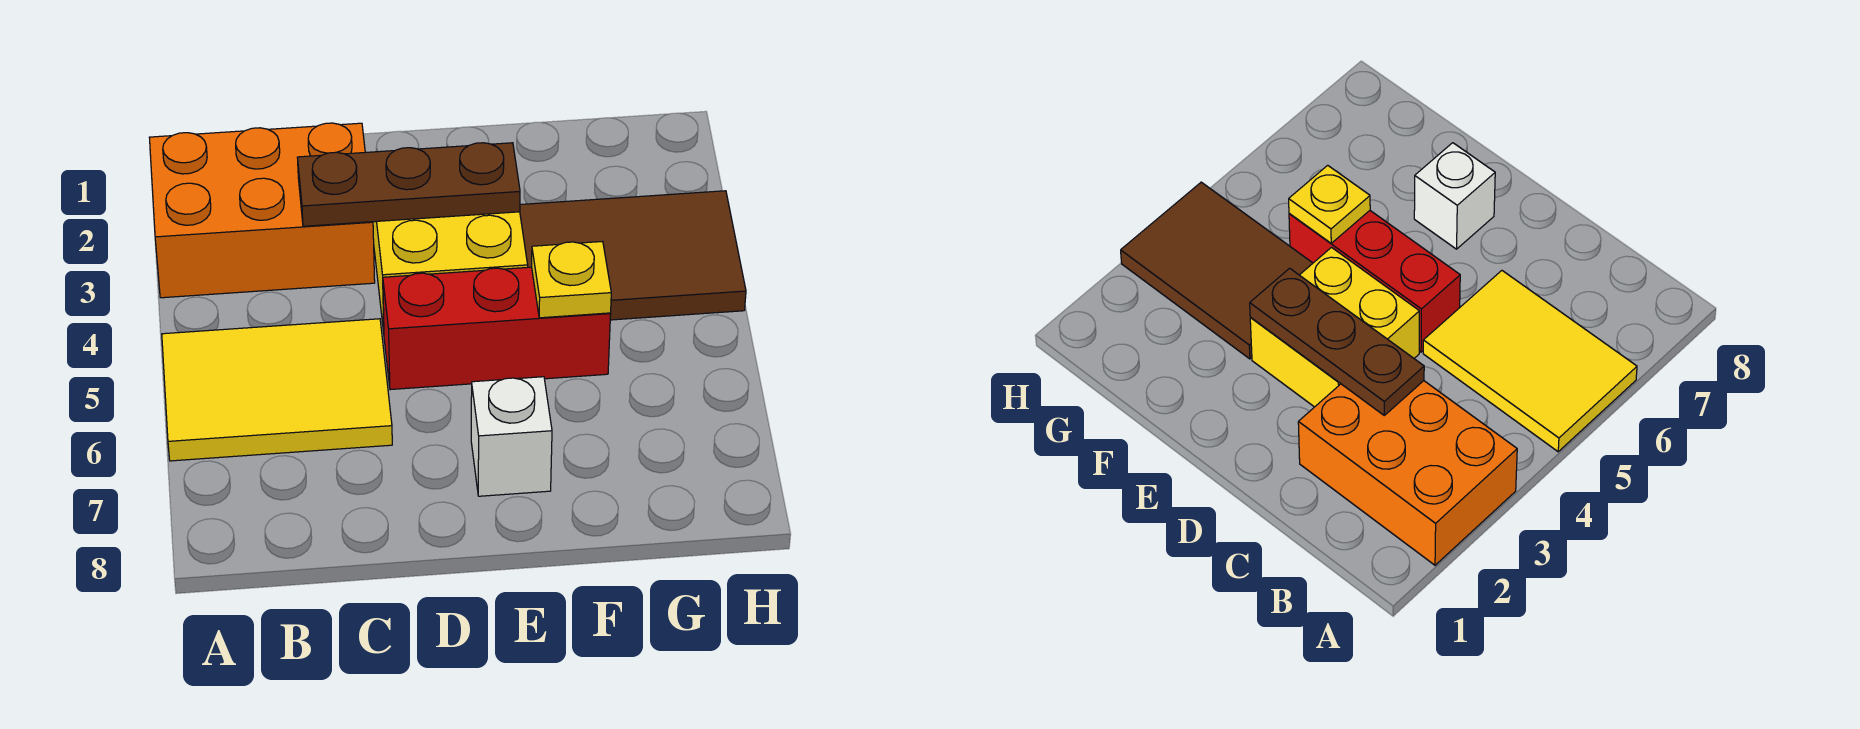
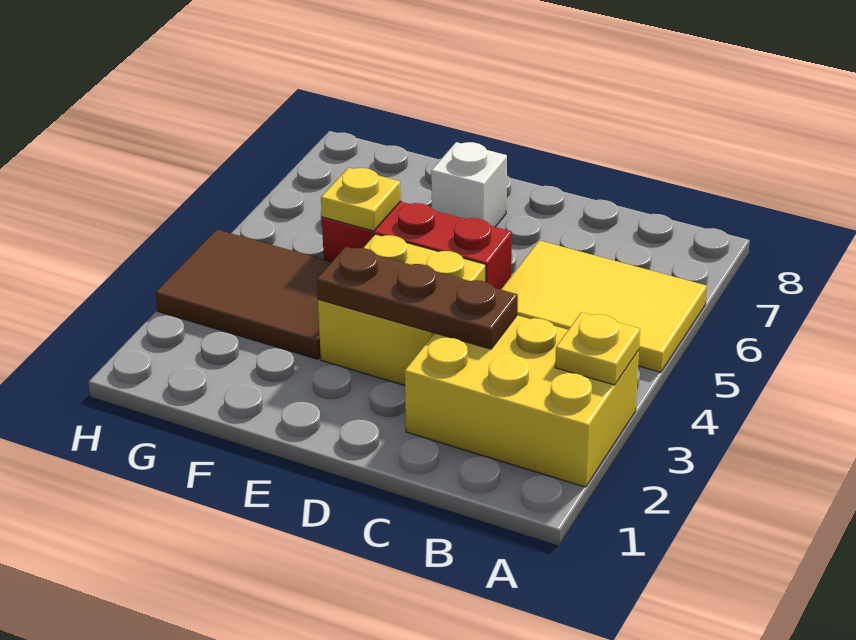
orange brick A2:C3 level 1 -> yellow brick A2:C3 level 1
none -> yellow plate A3 level 2

